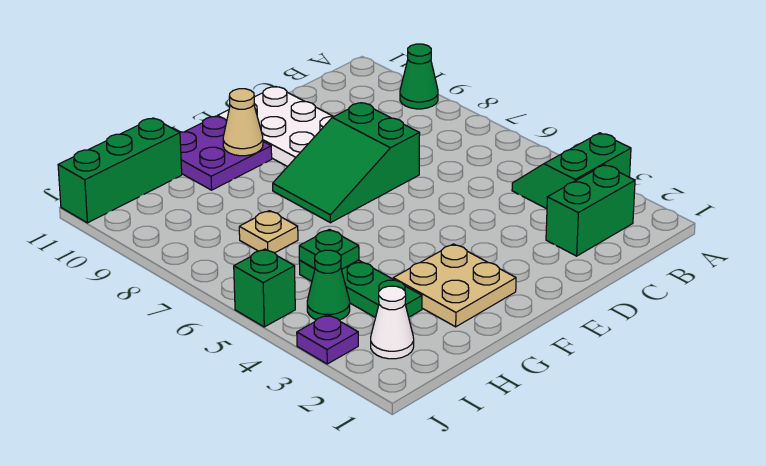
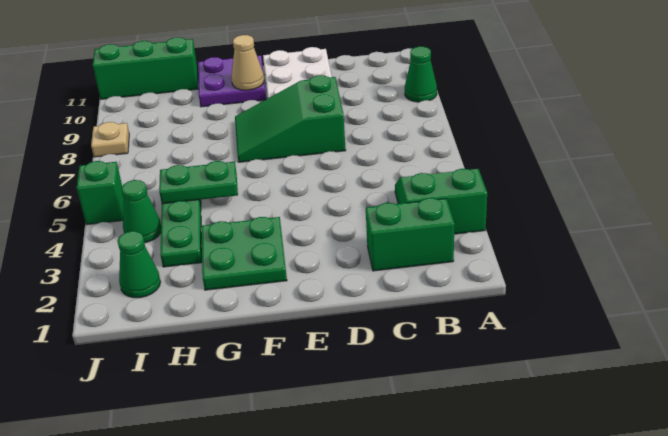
tan plate F2:G3 level 1 -> green plate F2:G3 level 1
green plate H5 level 2 -> green plate G5:H5 level 2
tan plate H7 level 1 -> tan plate J8 level 1
white cone I2 level 1 -> green cone I2 level 1
purple plate J3 level 1 -> none

